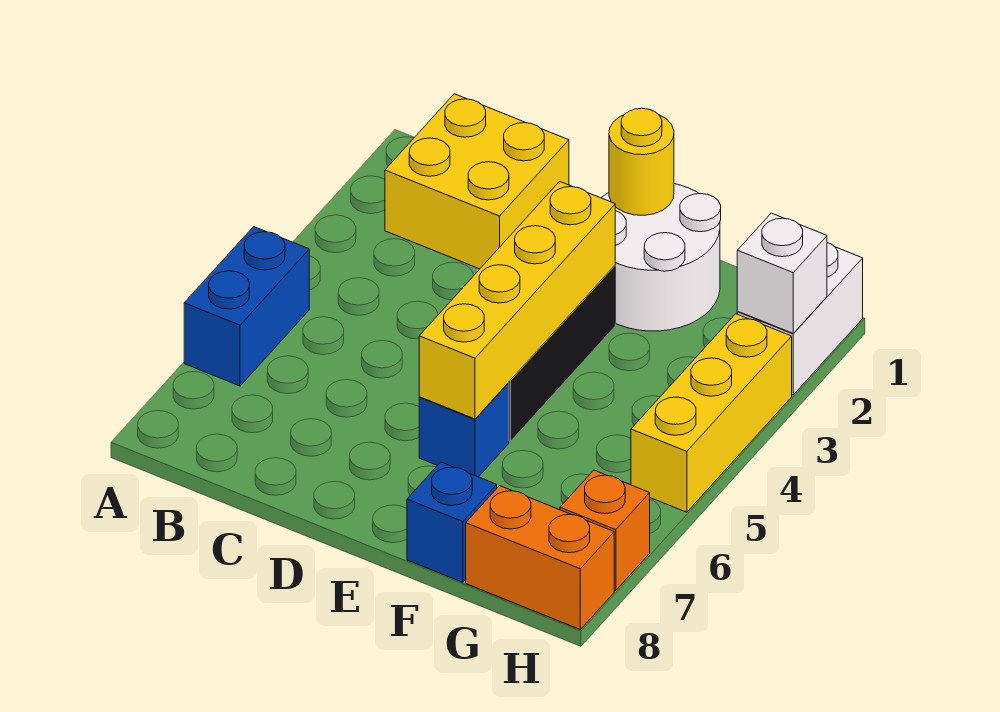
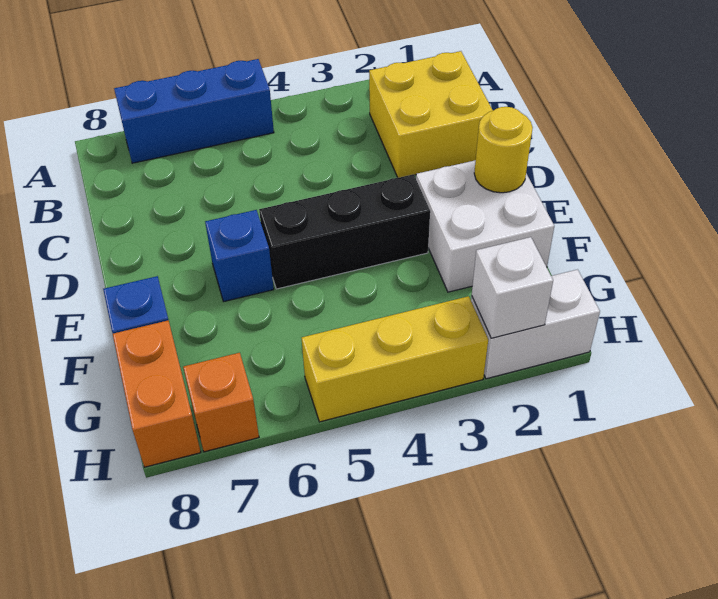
blue brick A5:A6 level 1 -> blue brick A5:A7 level 1
white round brick E1:F2 level 1 -> white brick E1:F2 level 1
yellow brick E3:E6 level 2 -> none

